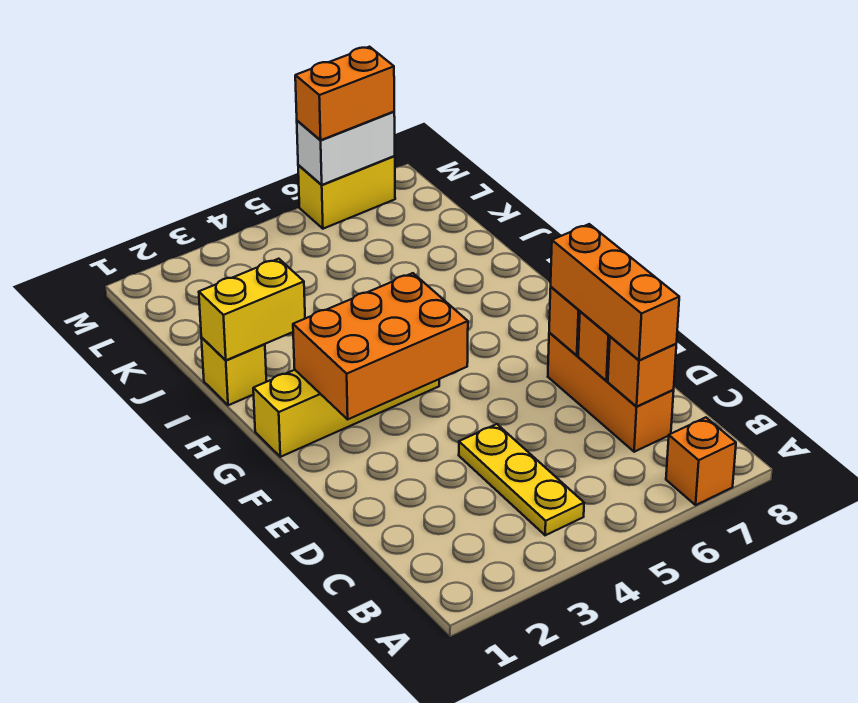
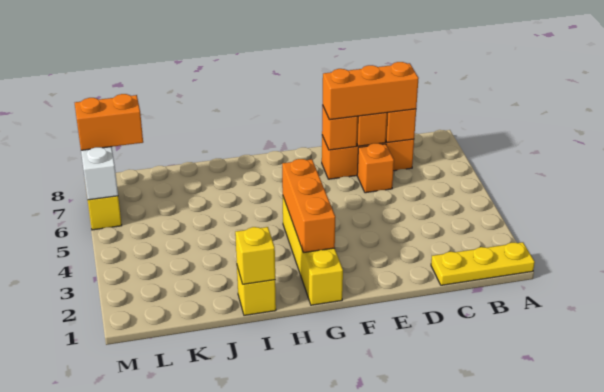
orange brick A7 level 1 -> orange brick D6 level 1
yellow plate B4:D4 level 1 -> yellow plate A1:C1 level 1
orange brick F2:G4 level 2 -> orange brick G2:G4 level 2
yellow brick I1:I2 level 2 -> yellow brick I1 level 2
orange brick M6:M7 level 3 -> orange brick L7:M7 level 3

